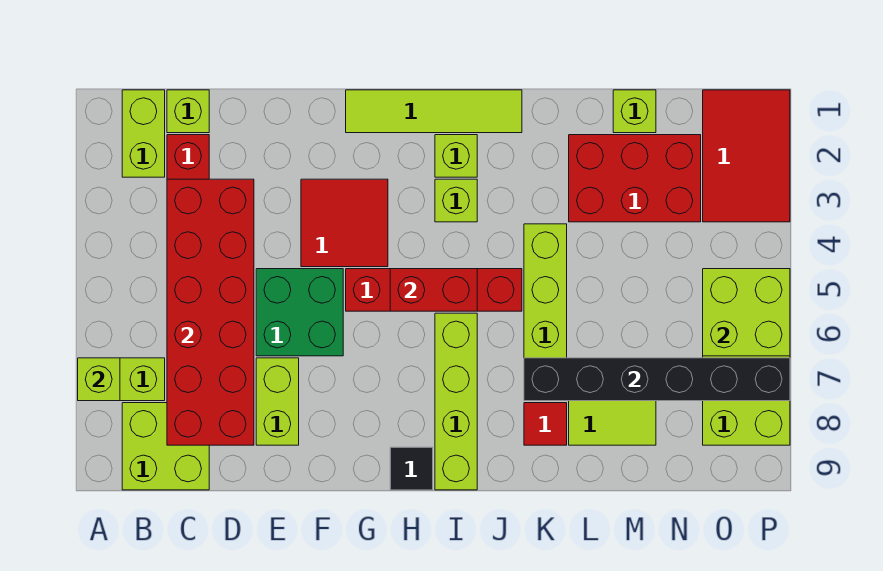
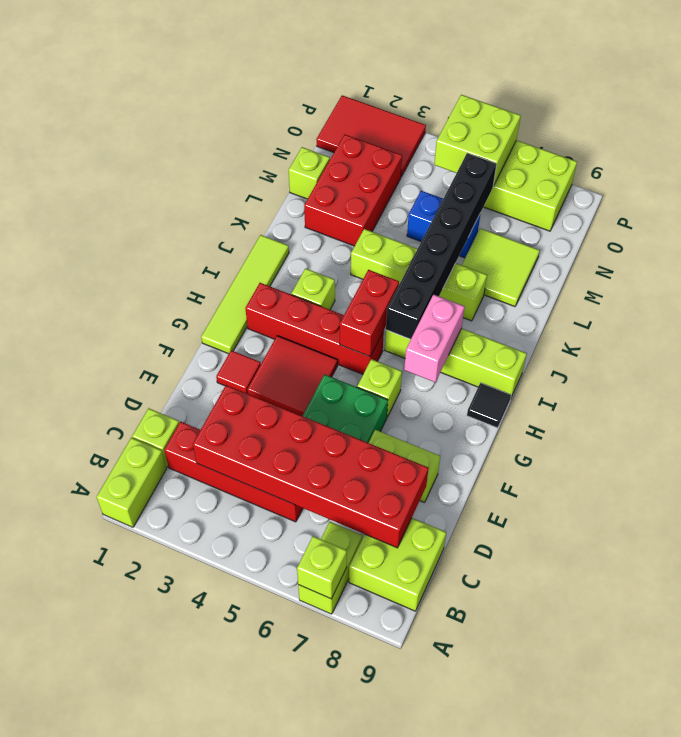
lime brick B1:B2 level 1 -> lime brick A1:B1 level 1
red brick G5:J5 level 1 -> red brick H2:H5 level 1
none -> pink brick H7:I7 level 2
lime brick I2 level 1 -> lime brick G6 level 1
black brick K7:P7 level 2 -> black brick I6:N6 level 2
red tile K8 level 1 -> red tile F2 level 1
none -> blue brick M5:M6 level 1

